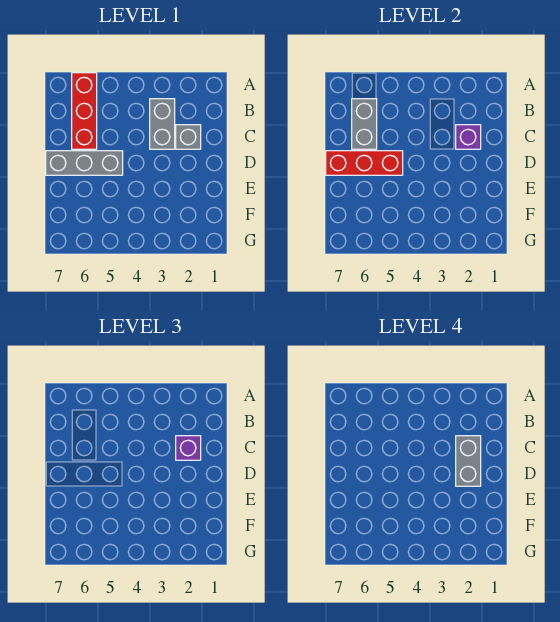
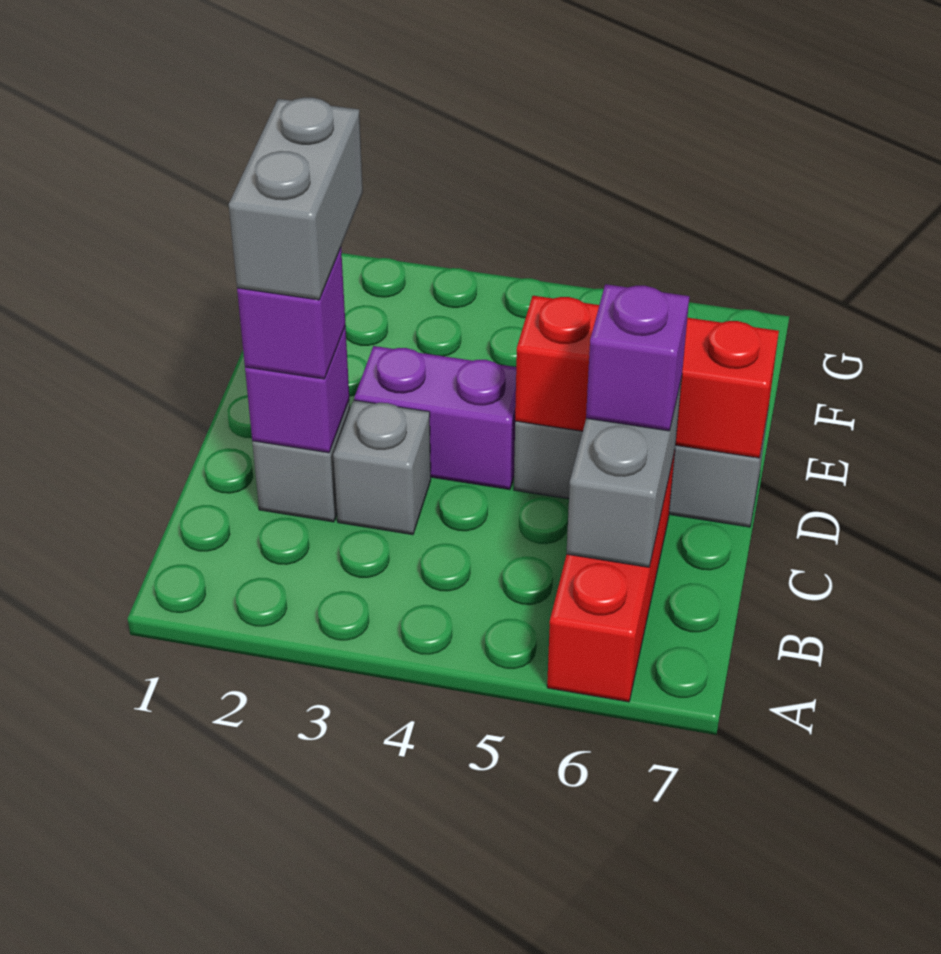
grey brick B3:C3 level 1 -> grey brick C3 level 1
none -> purple brick C6 level 3
none -> purple brick D3:D4 level 1

